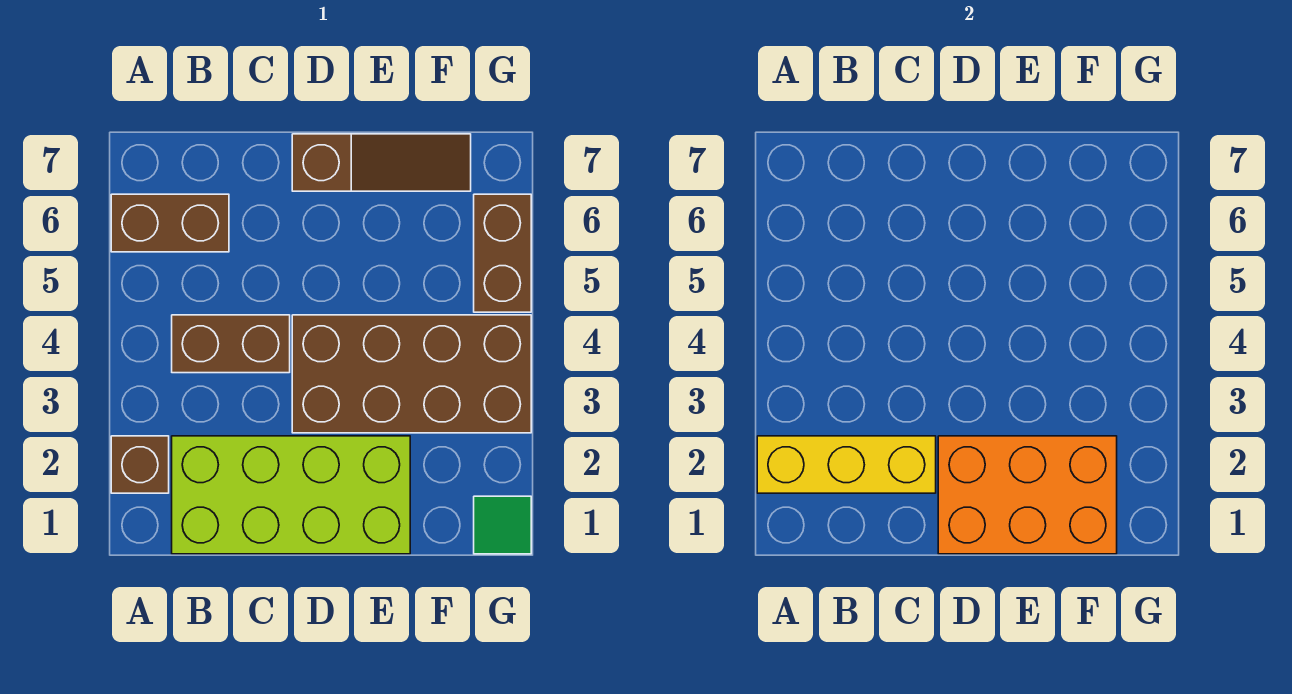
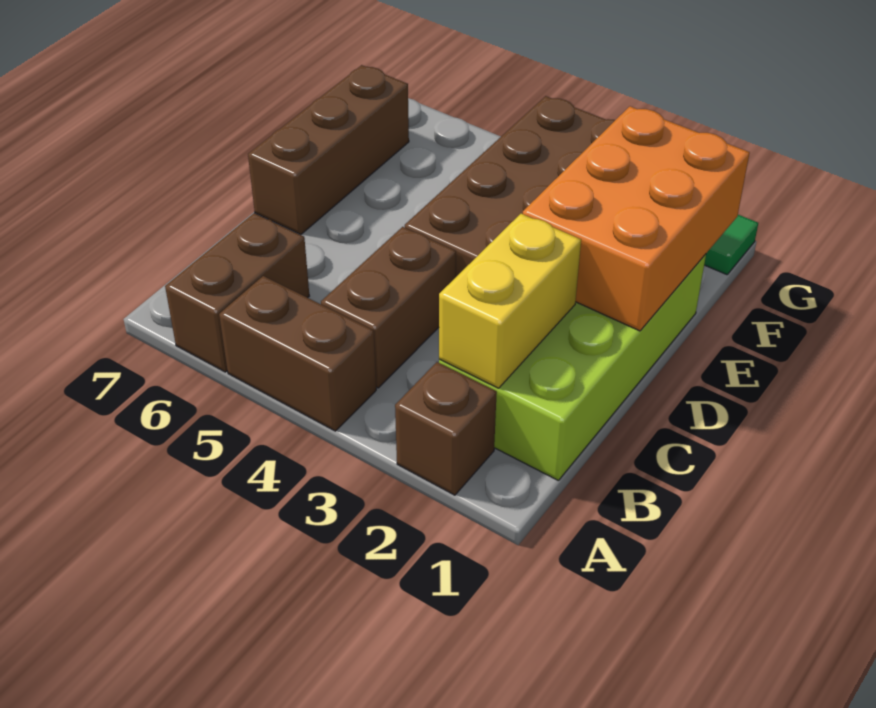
yellow brick A2:C2 level 2 -> yellow brick B2:C2 level 2
brown slope D7:F7 level 1 top D -> brown brick D7:F7 level 1
brown brick G5:G6 level 1 -> brown brick A4:A5 level 1

